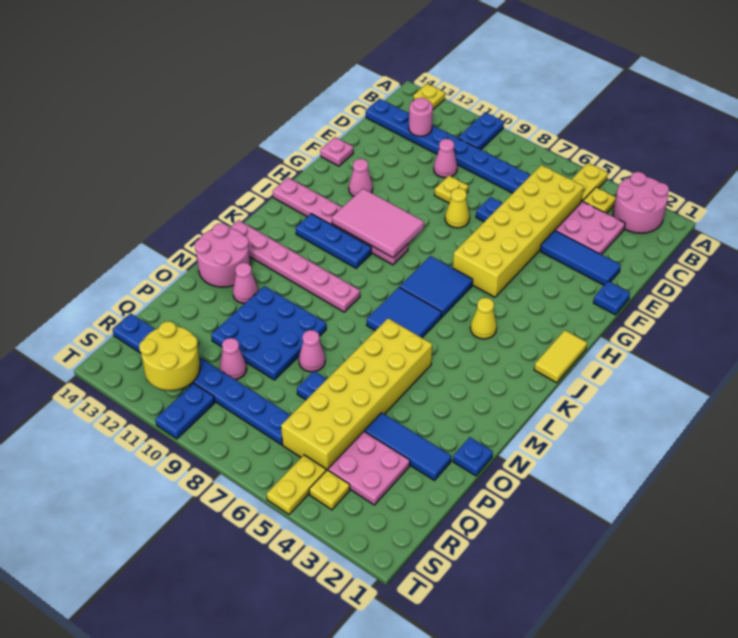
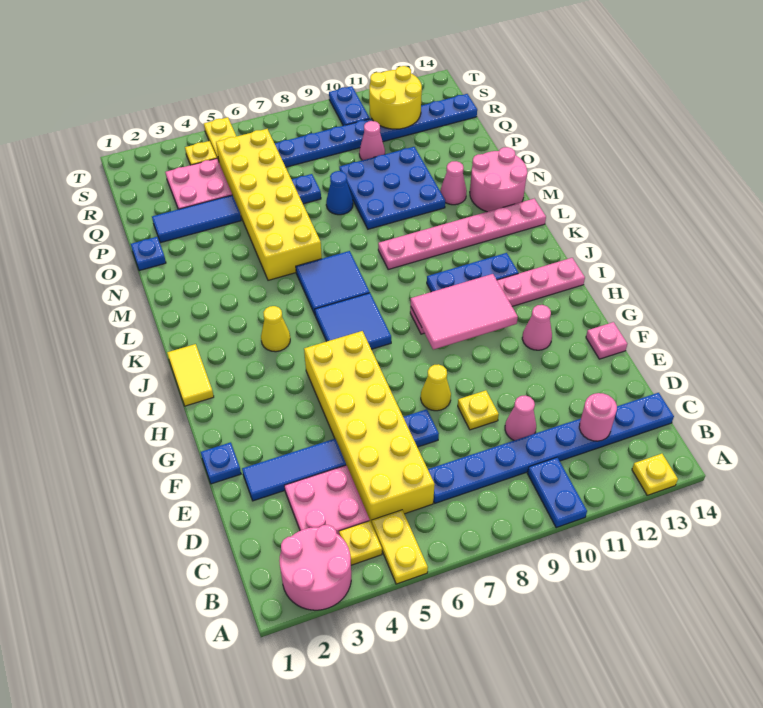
pink cone O8 level 1 -> blue cone O8 level 1

